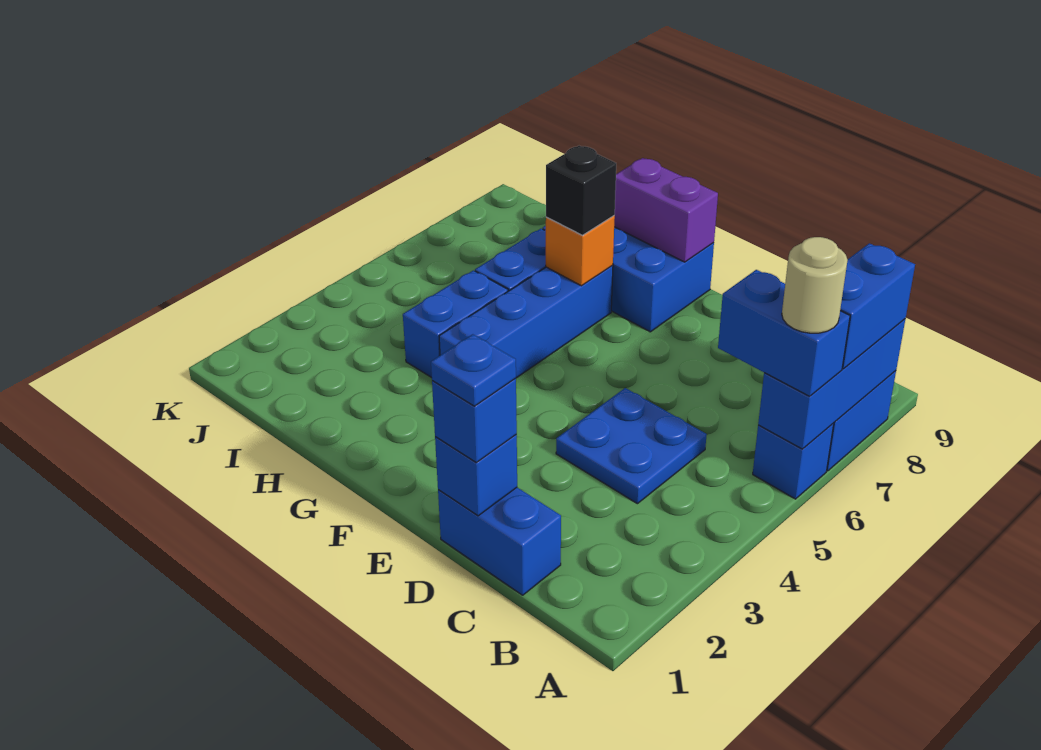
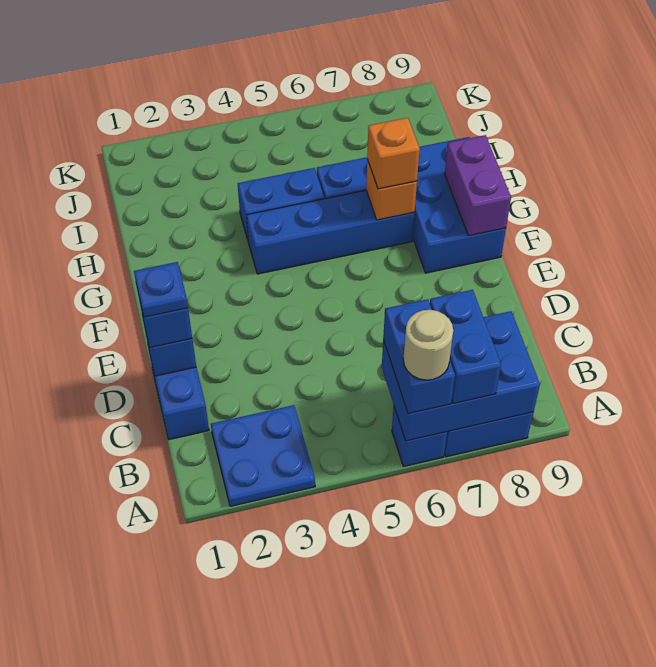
blue brick A6:A8 level 2 -> blue brick A6:B8 level 2
blue brick A7:A8 level 3 -> blue brick A7:B7 level 3
blue plate C4:D5 level 1 -> blue plate A2:B3 level 1
black brick G7 level 3 -> orange brick G7 level 3

